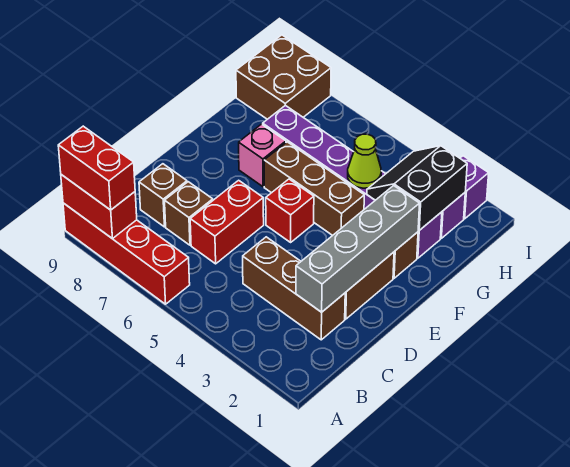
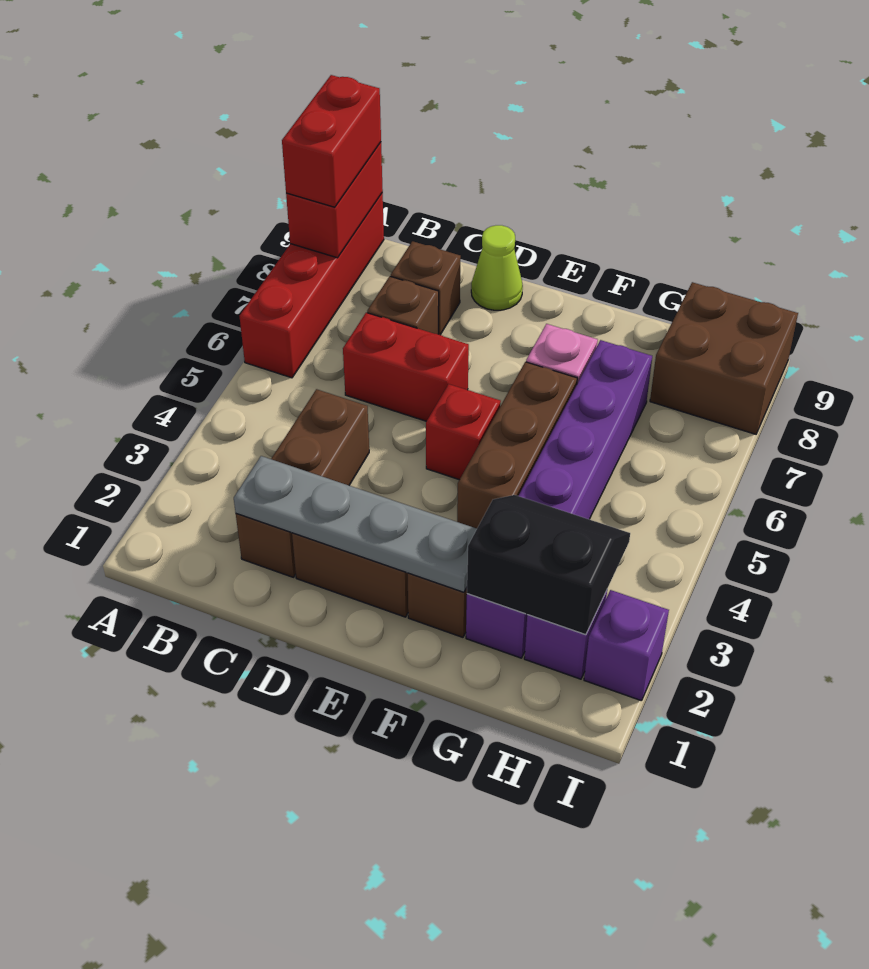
grey brick C2:F2 level 2 -> grey plate C2:F2 level 2
lime cone G4 level 2 -> lime cone D9 level 1

